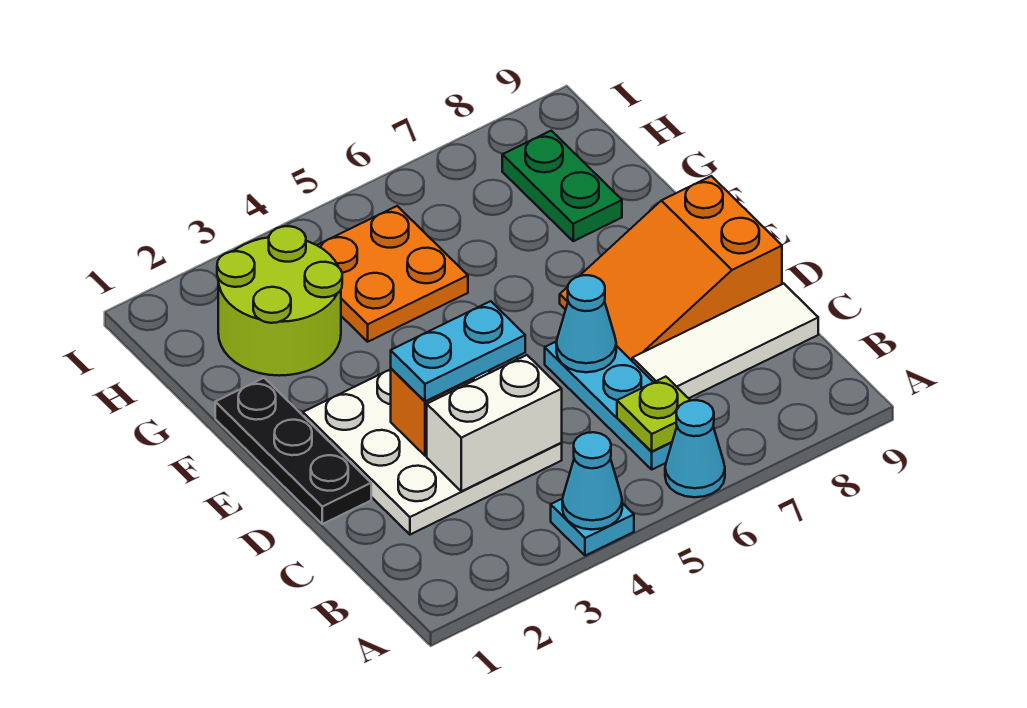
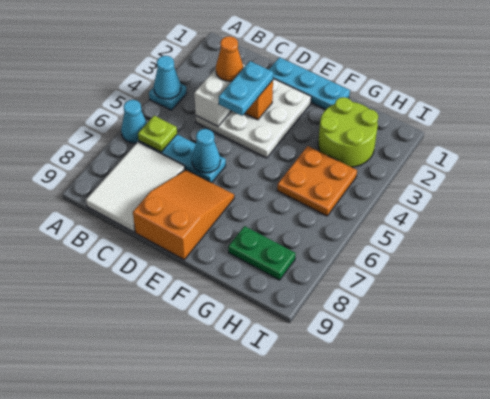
none -> orange cone C3 level 3
white tile C7:C9 level 1 -> white tile B7:C9 level 1
black plate D1:F1 level 1 -> cyan plate D1:F1 level 1

